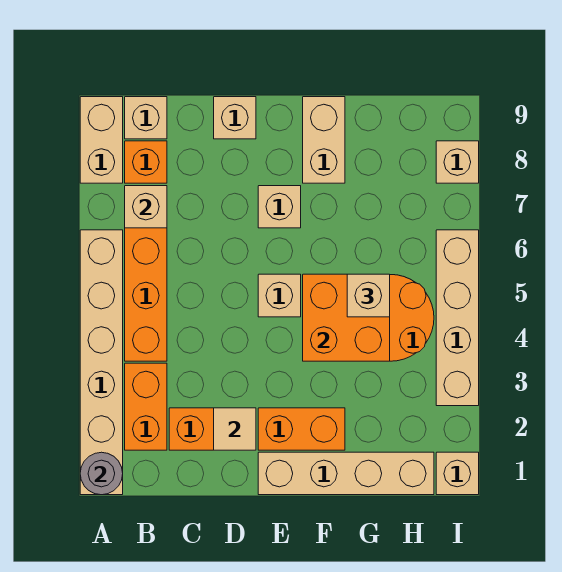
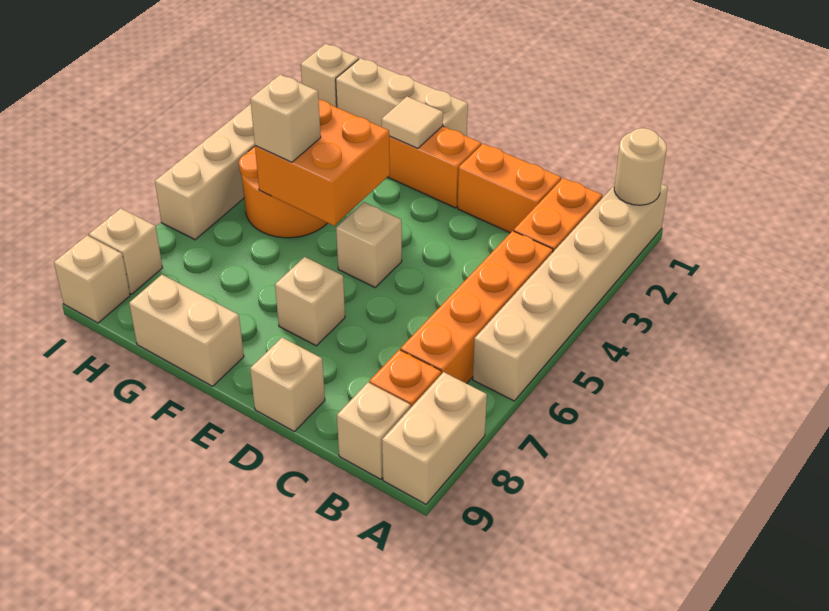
grey round brick A1 level 2 -> tan round brick A1 level 2
tan brick B7 level 2 -> tan brick I9 level 1
tan tile D2 level 2 -> tan tile F2 level 2
tan brick E1:H1 level 1 -> tan brick F1:H1 level 1
tan brick F8:F9 level 1 -> tan brick F9:G9 level 1

